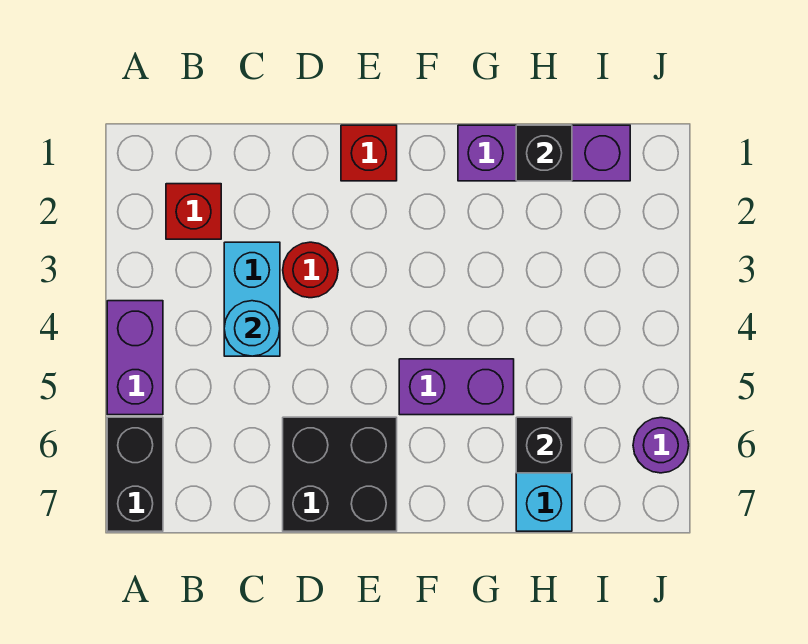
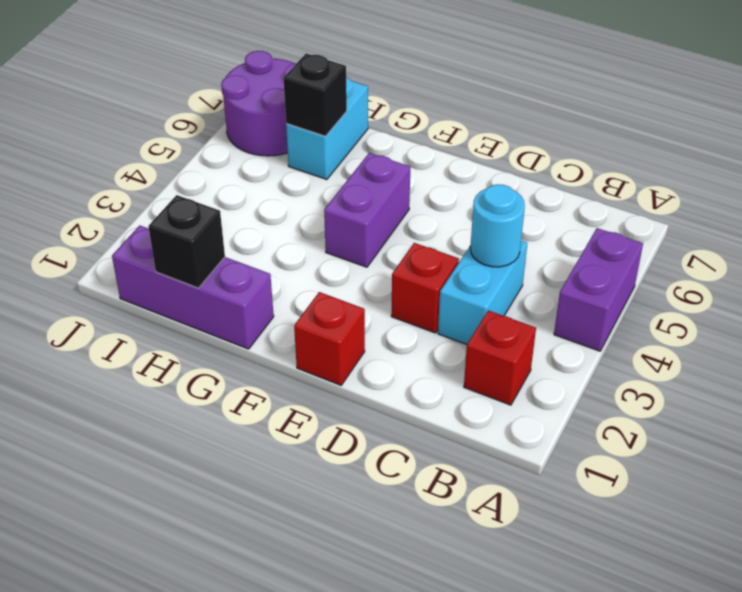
black brick A6:A7 level 1 -> none
red round brick D3 level 1 -> red brick D3 level 1
black brick D6:E7 level 1 -> none
purple brick F5:G5 level 1 -> purple brick F4:F5 level 1
purple round brick J6 level 1 -> purple round brick I6:J7 level 1

